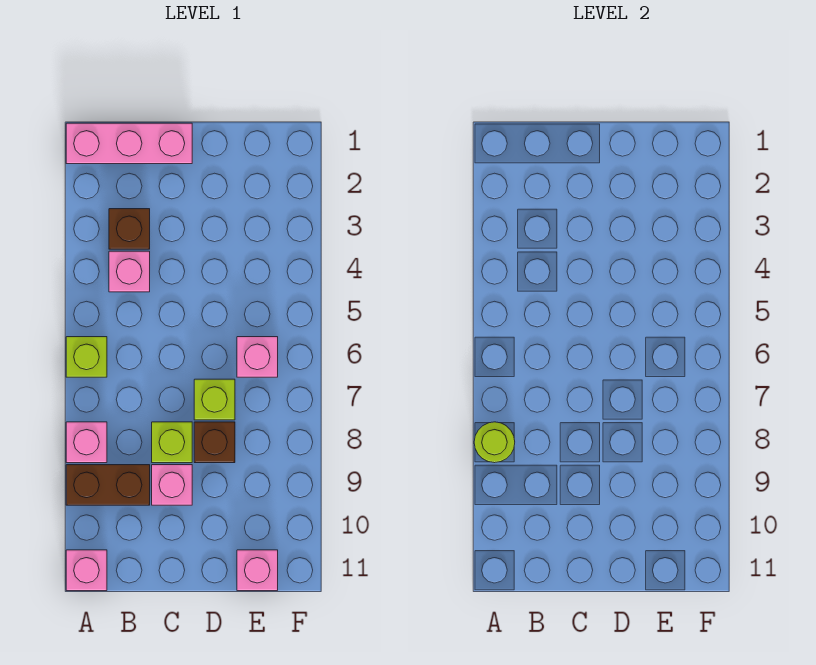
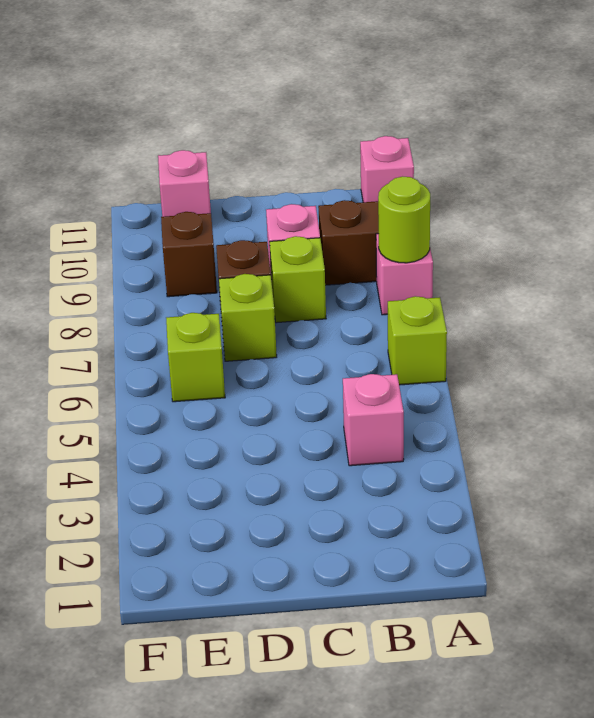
pink brick A1:C1 level 1 -> none
brown brick B3 level 1 -> brown brick E9 level 1
pink brick E6 level 1 -> lime brick E6 level 1

